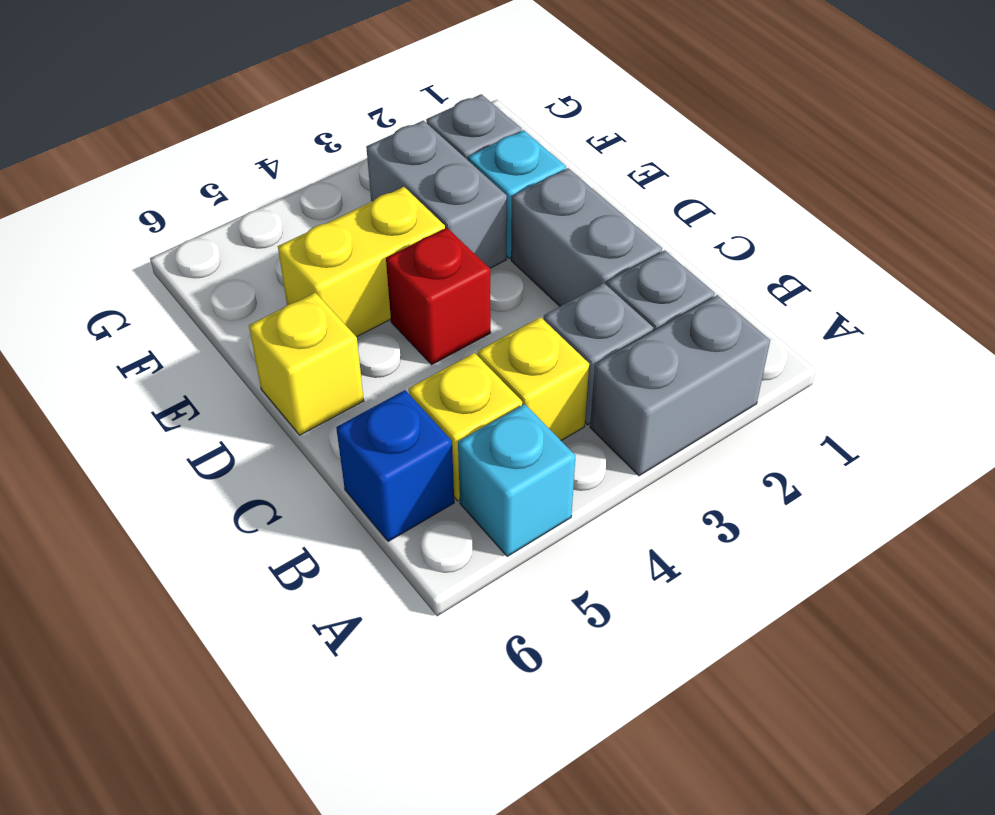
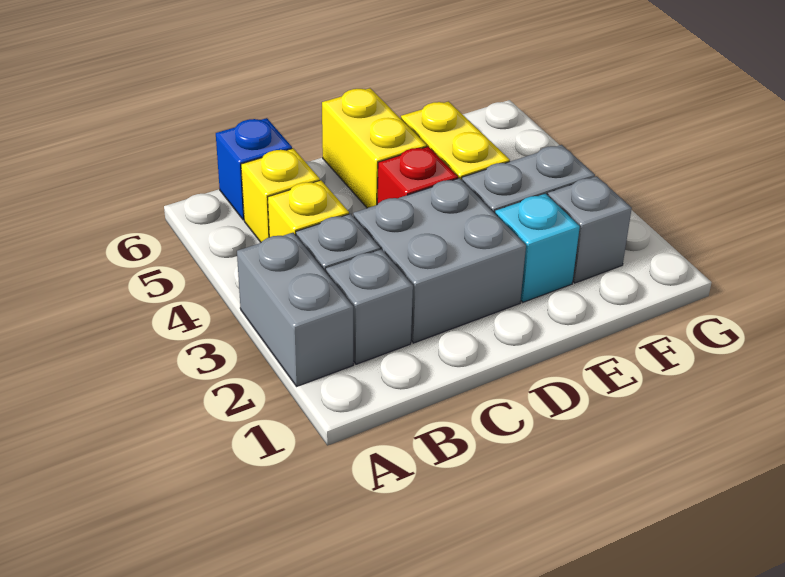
cyan brick A5 level 1 -> none
grey brick C2:D2 level 1 -> grey brick C2:D3 level 1
yellow brick D6 level 1 -> yellow brick D5:D6 level 1

